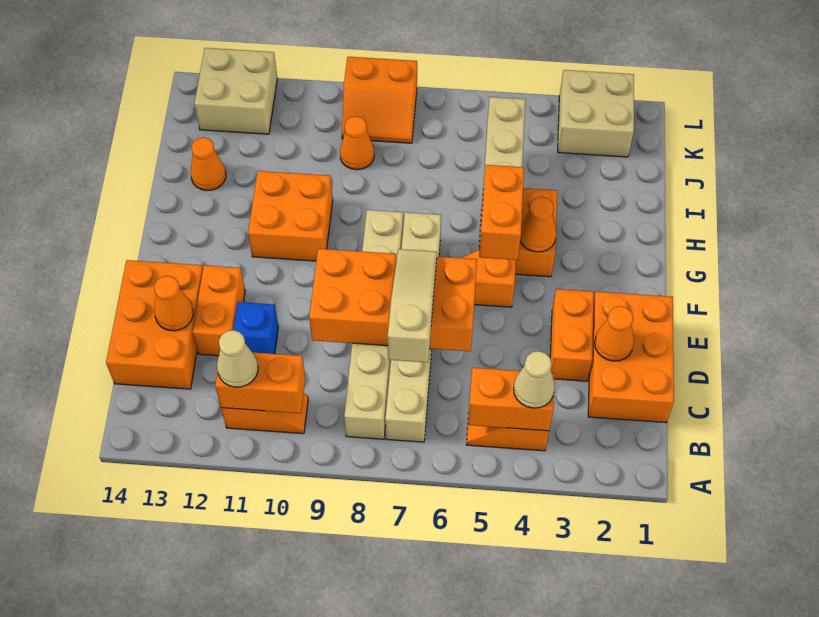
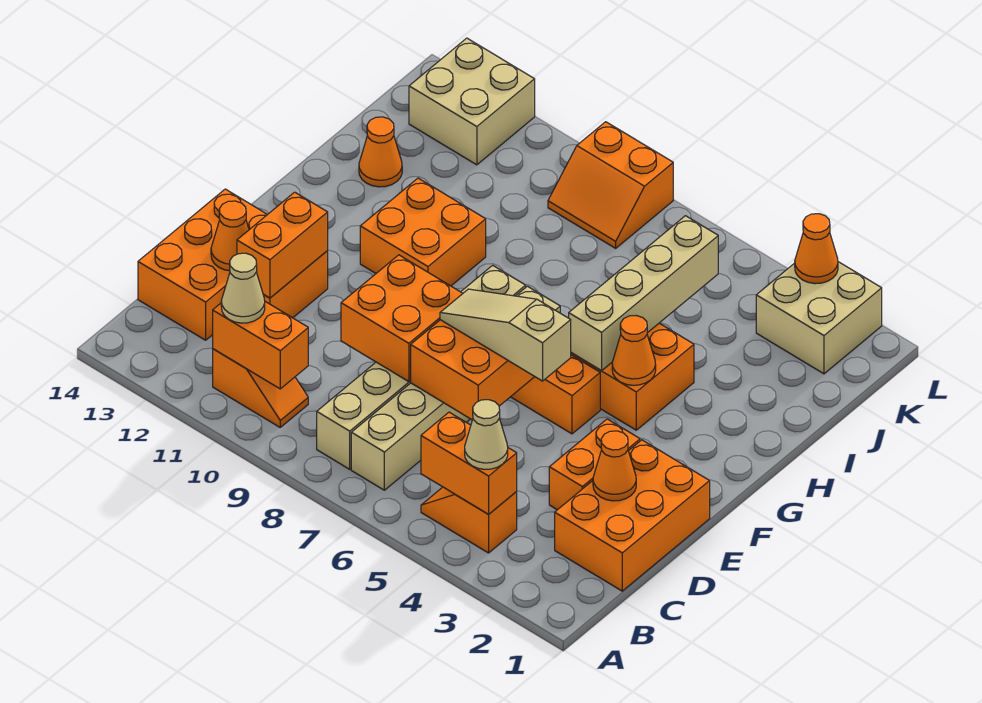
tan slope C7:E7 level 3 top C -> tan slope E5:E7 level 3 top 5
blue brick D11 level 1 -> none
orange brick F5:G5 level 3 -> orange brick D12:E12 level 2
orange cone J9 level 1 -> orange cone L3 level 2

